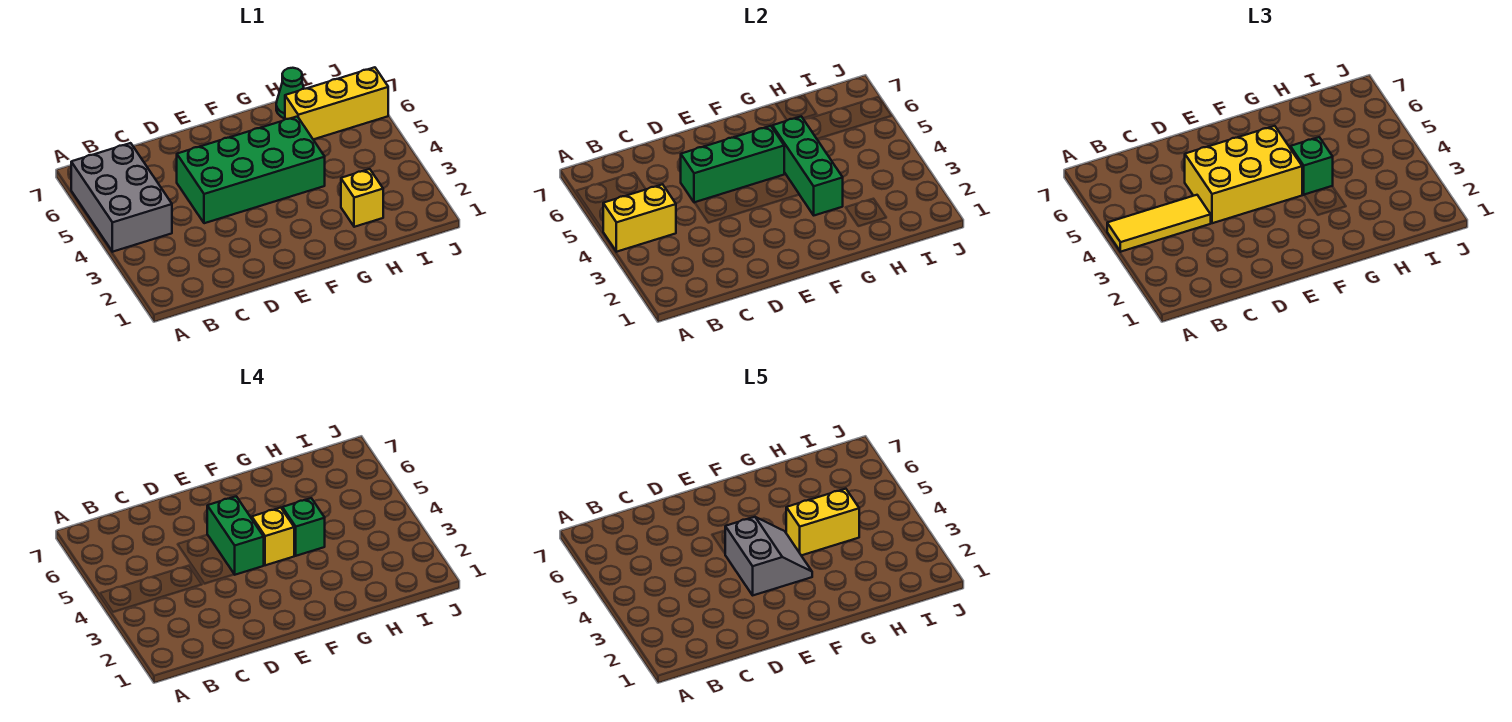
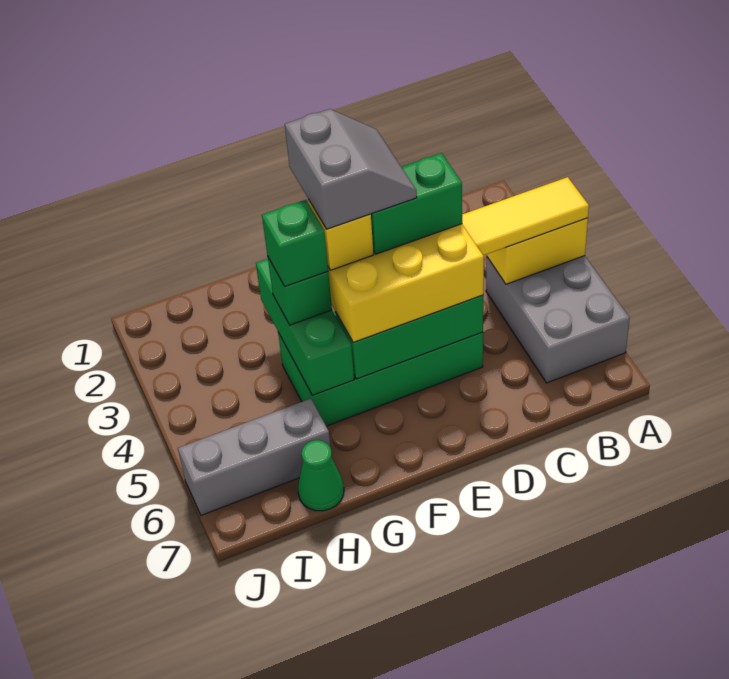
grey slope E3:F4 level 5 top E -> grey slope E3:F4 level 5 top F
green brick E4:E5 level 4 -> green brick D4:E4 level 4
yellow brick G4:H4 level 5 -> none
yellow brick H2 level 1 -> none
yellow brick H6:J6 level 1 -> grey brick H6:J6 level 1

